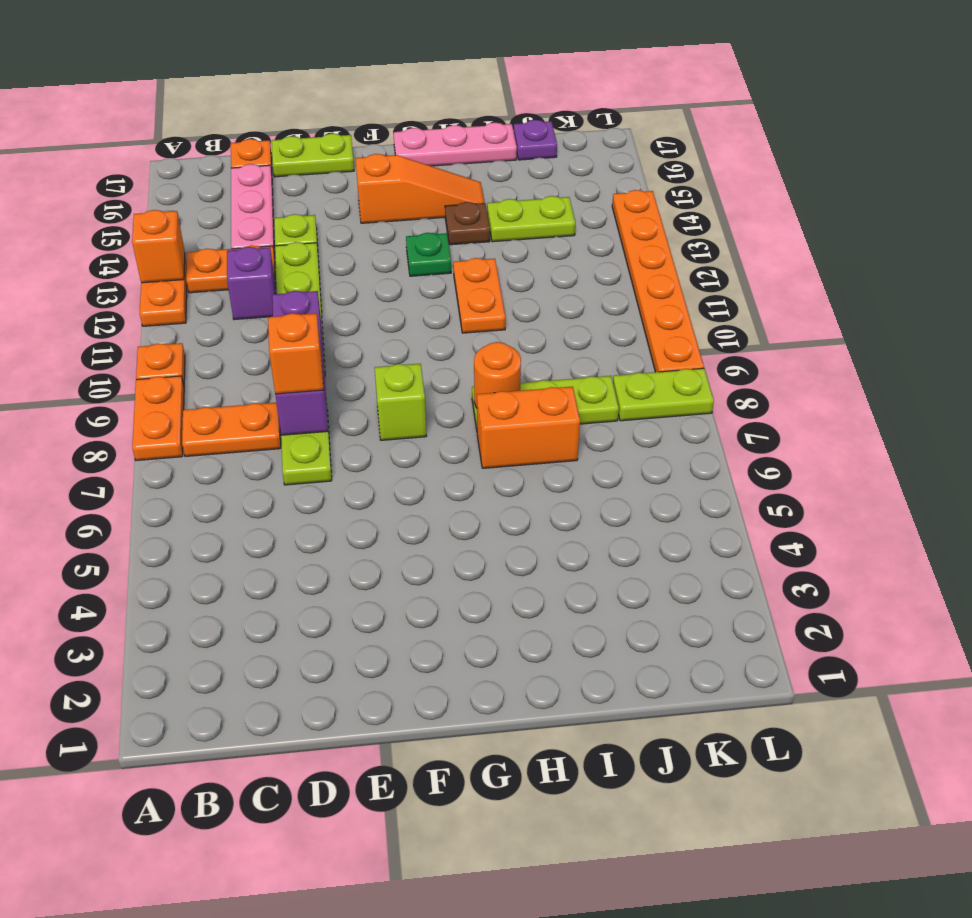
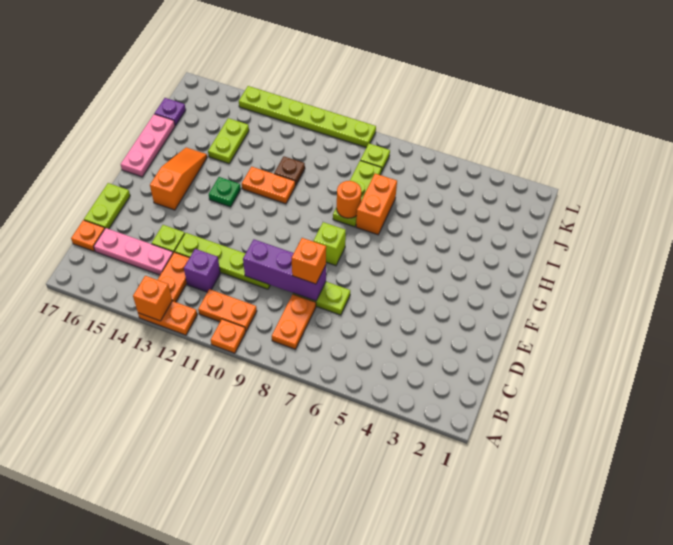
orange plate A8:A9 level 1 -> orange plate B10:B11 level 1
brown plate H14 level 1 -> brown plate I11 level 1
lime plate K8:L8 level 1 -> lime plate K8 level 1
orange plate L9:L14 level 1 -> lime plate L9:L14 level 1

